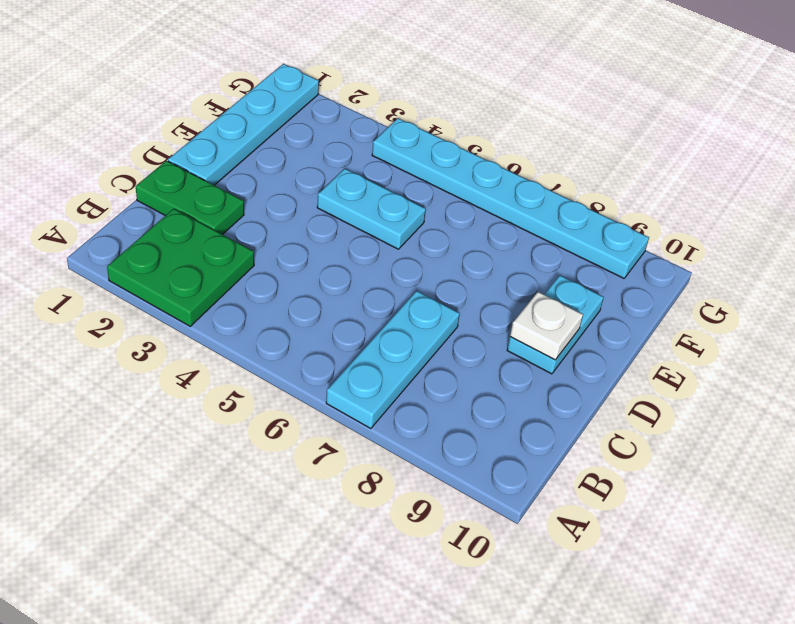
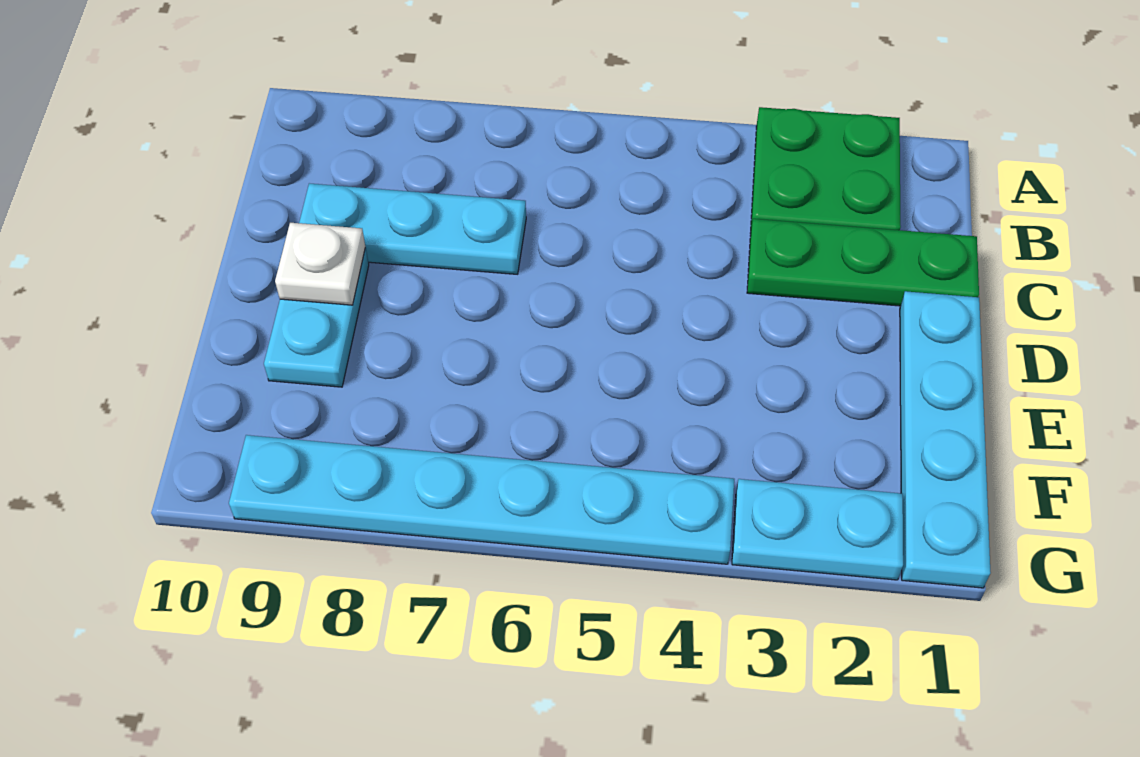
cyan plate A7:C7 level 1 -> cyan plate C7:C9 level 1
green plate C1:C2 level 1 -> green plate C1:C3 level 1
cyan plate E4:E5 level 1 -> cyan plate G2:G3 level 1

